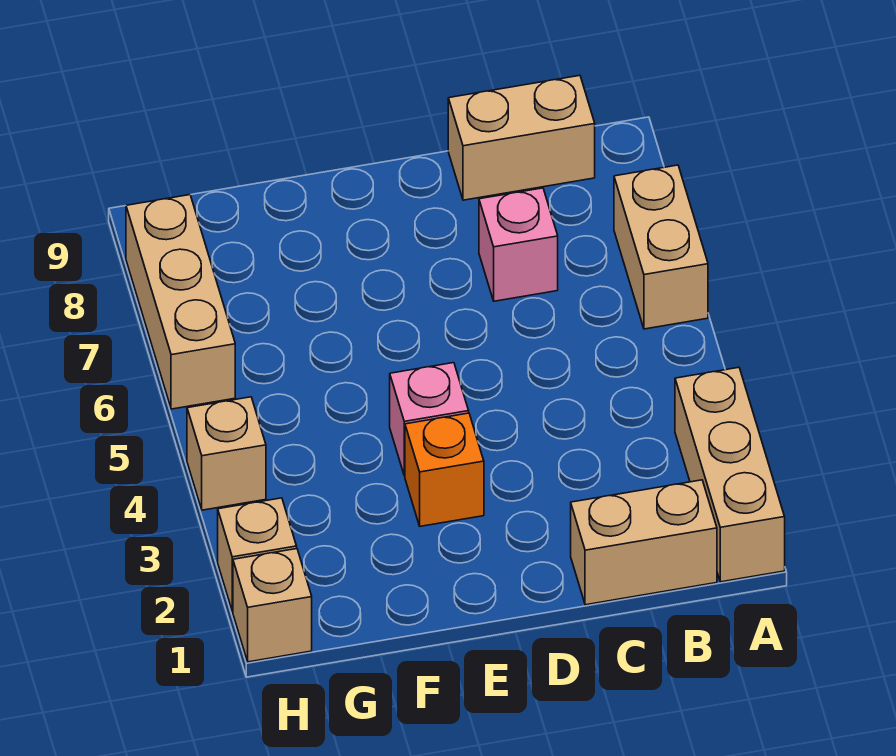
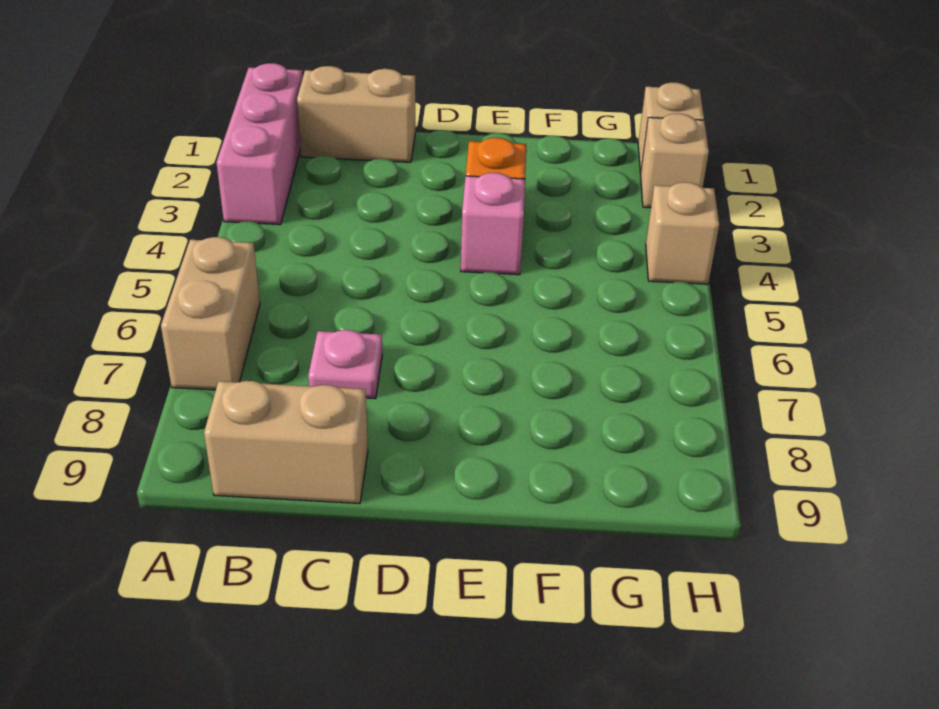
tan brick A1:A3 level 1 -> pink brick A1:A3 level 1
pink brick C7 level 1 -> pink plate C7 level 1
tan brick H6:H8 level 1 -> none

